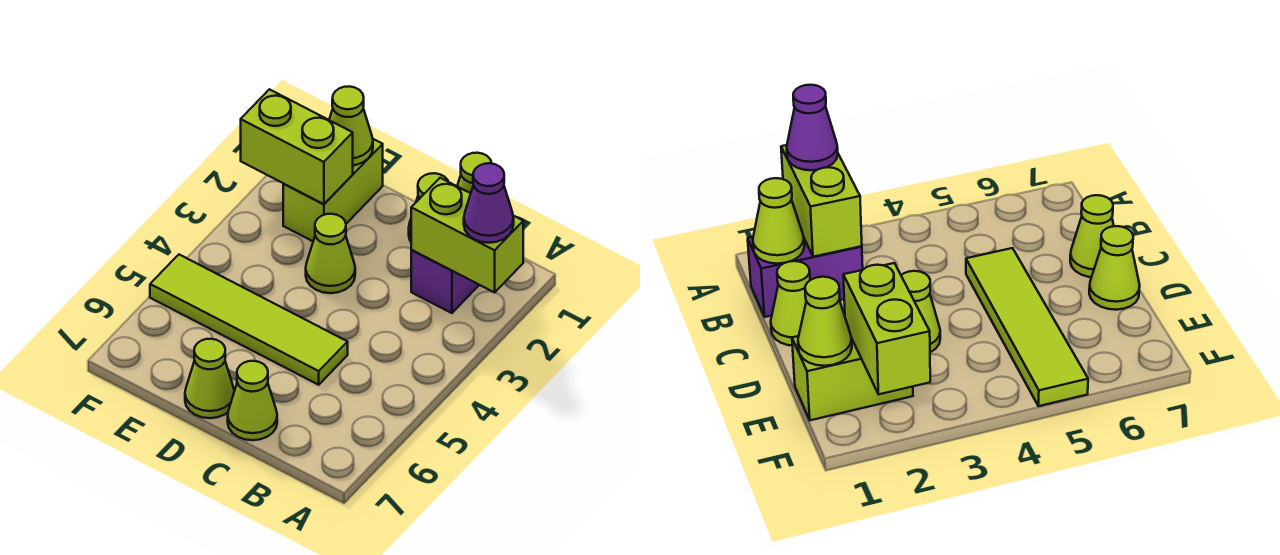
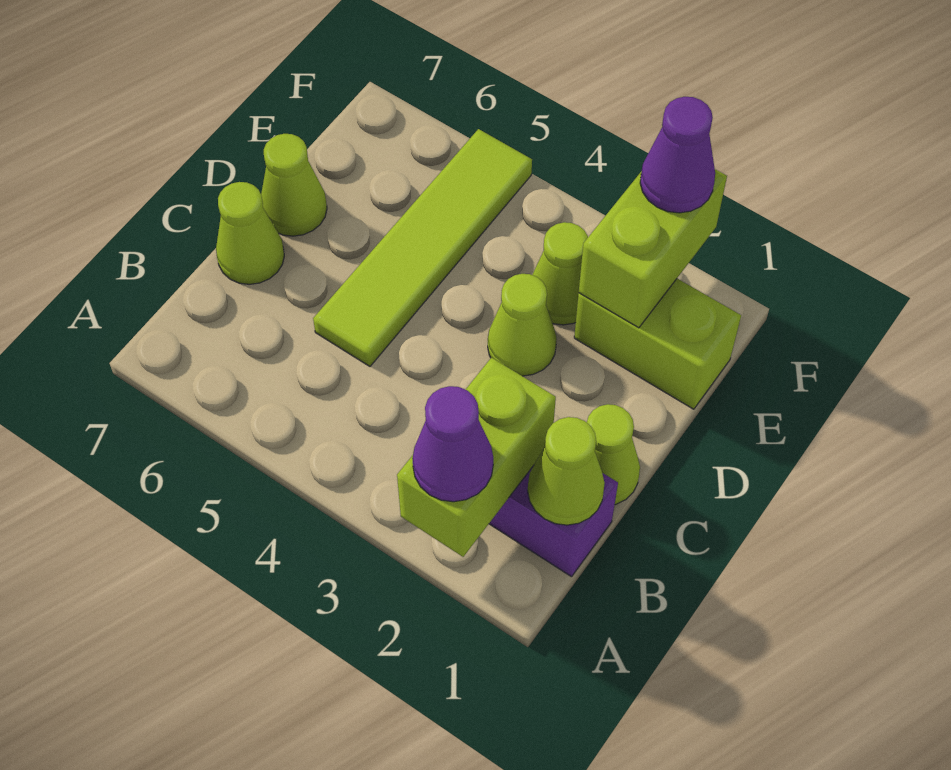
lime cone E1 level 2 -> lime cone E3 level 1
none -> purple cone F2 level 3

